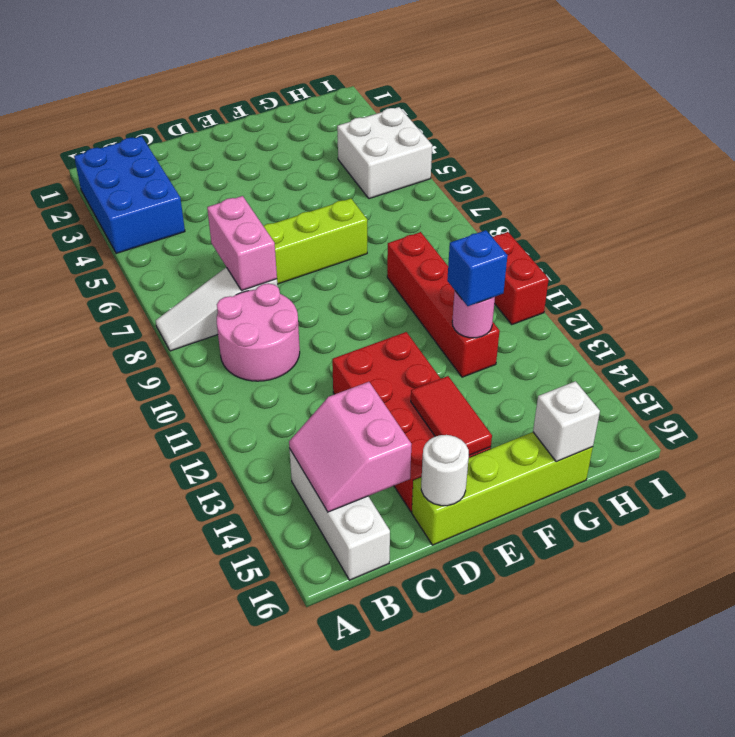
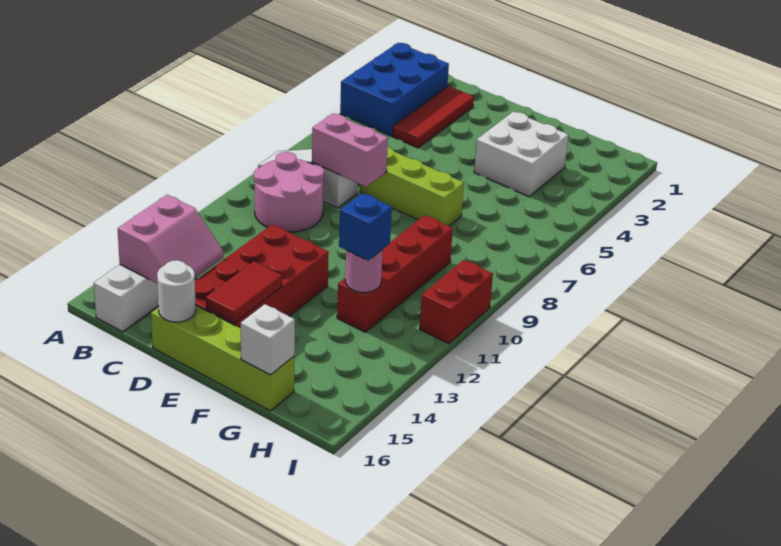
pink slope B14:C15 level 2 top C -> pink slope B14:C15 level 2 top B
none -> red tile C2:C4 level 1
pink brick C7:C8 level 2 -> pink brick C8:D8 level 2
white brick H4:I5 level 1 -> white brick F3:G4 level 1

